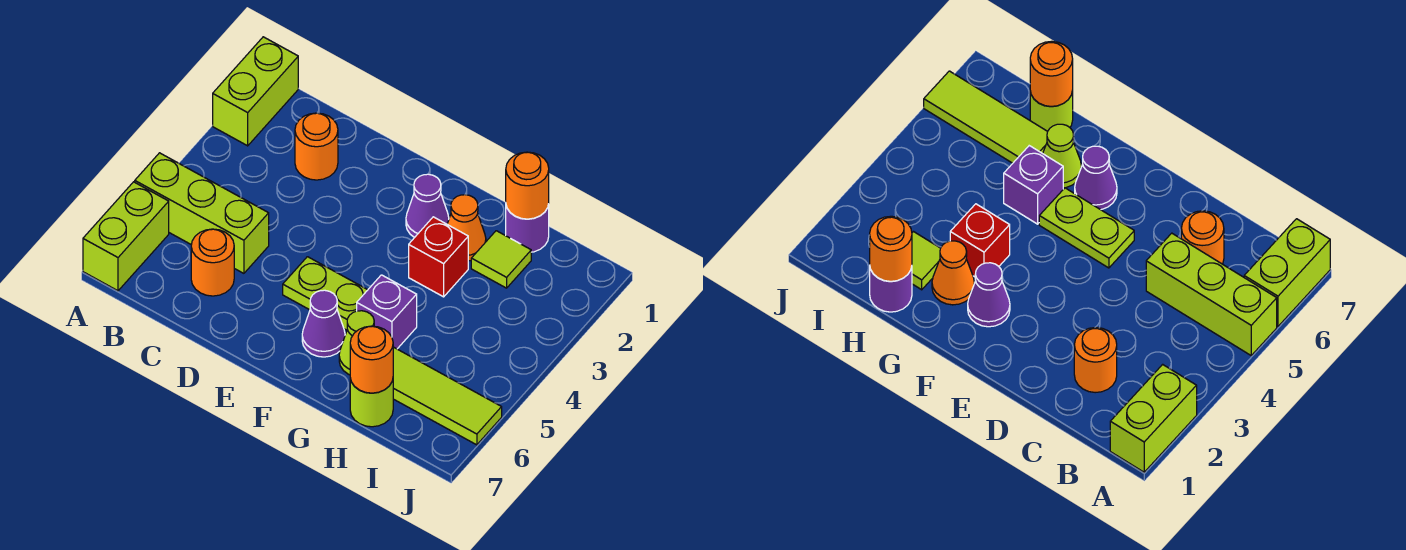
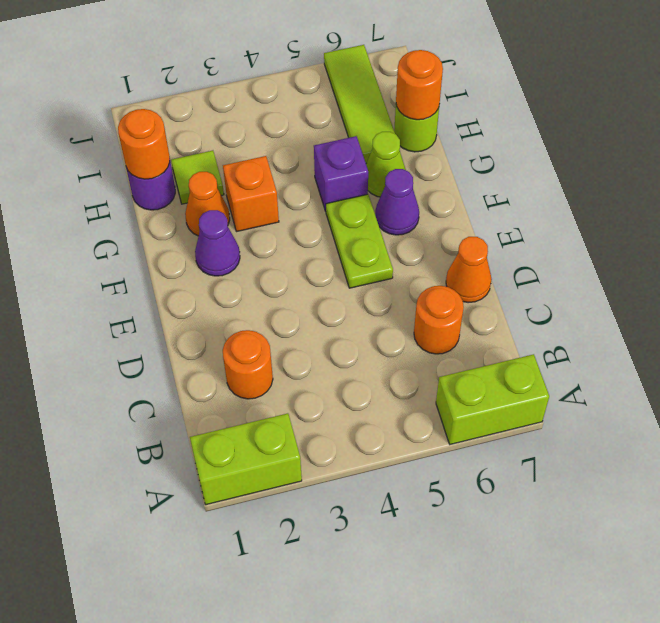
lime brick A5:C5 level 1 -> none
none -> orange cone D7 level 1
red brick G3 level 1 -> orange brick G3 level 1

